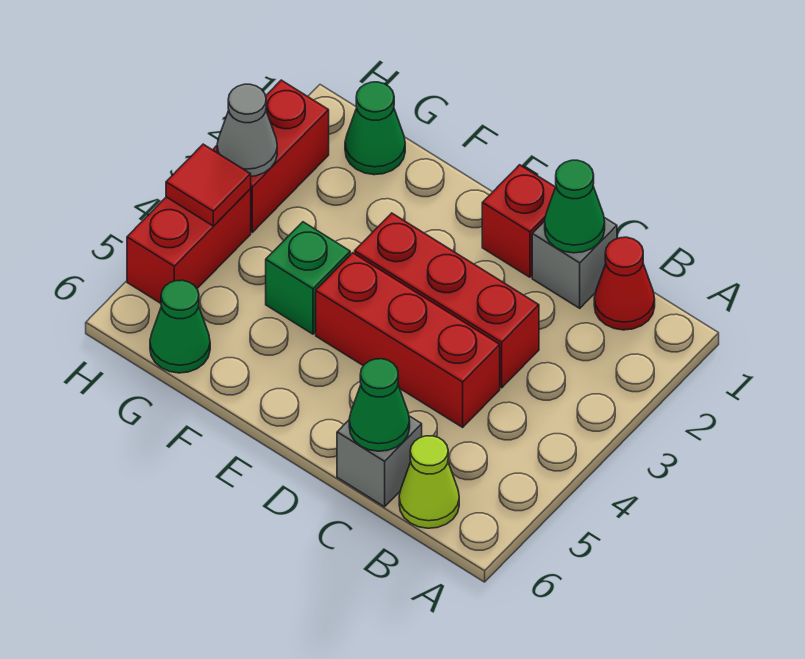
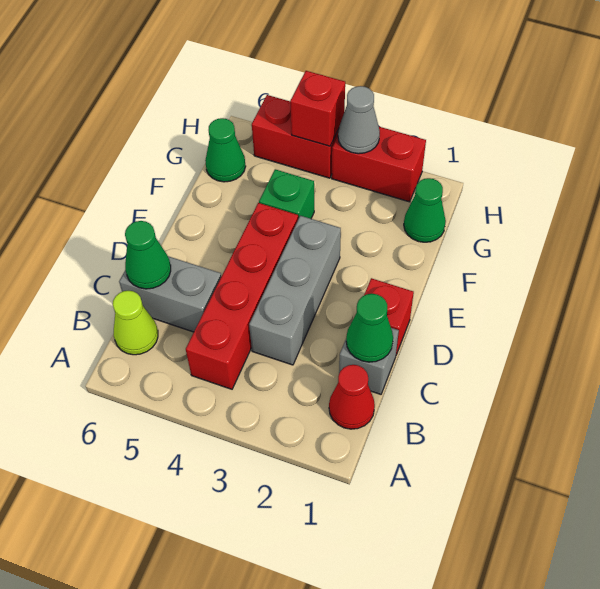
red brick C3:E3 level 1 -> grey brick C3:E3 level 1
red brick C4:E4 level 1 -> red brick B4:E4 level 1
grey brick C6 level 1 -> grey brick C5:C6 level 1
red tile H4 level 2 -> red brick H4 level 2

